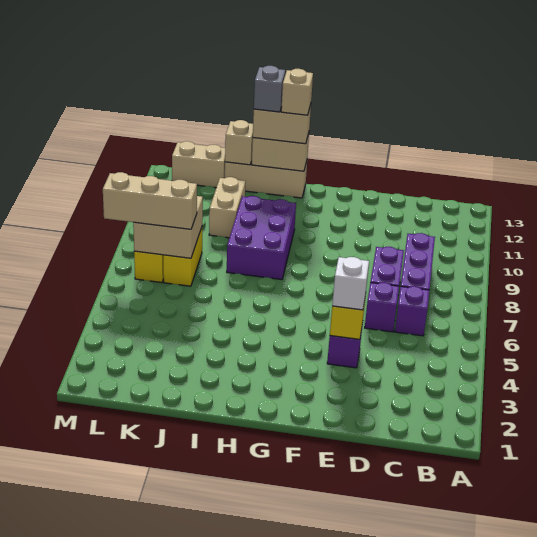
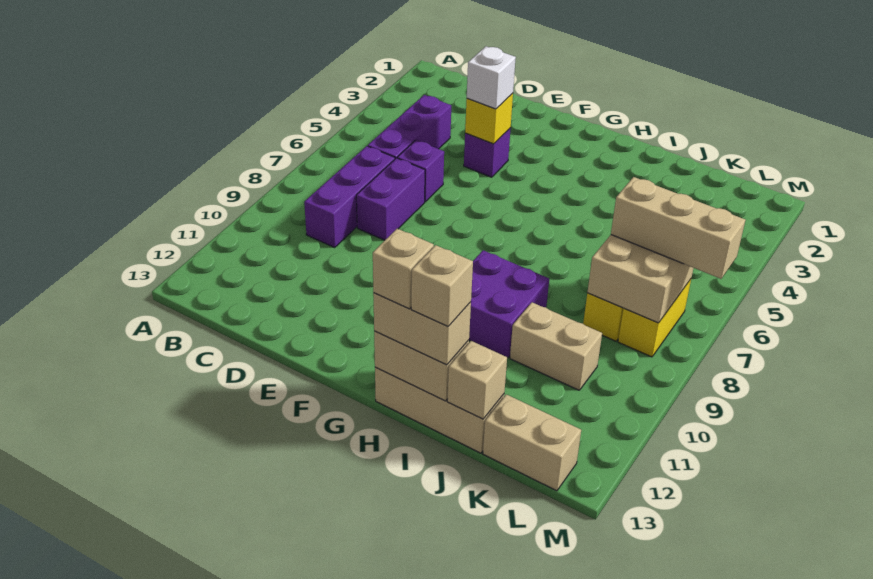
purple brick C6 level 1 -> purple brick C4:C6 level 1
purple brick H8:I10 level 1 -> purple brick H9:I10 level 1
grey brick I13 level 4 -> tan brick I13 level 4
tan brick J10:J11 level 1 -> tan brick J10:K10 level 1

